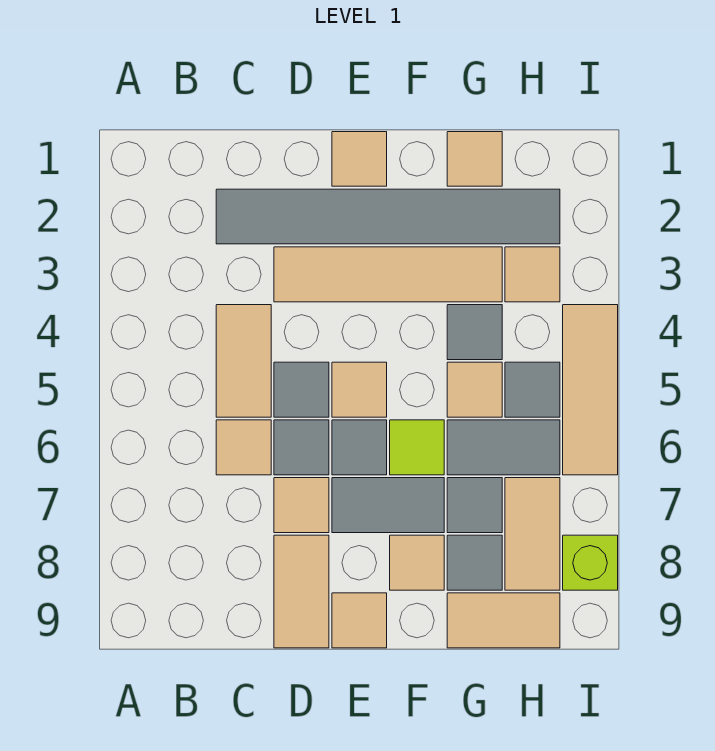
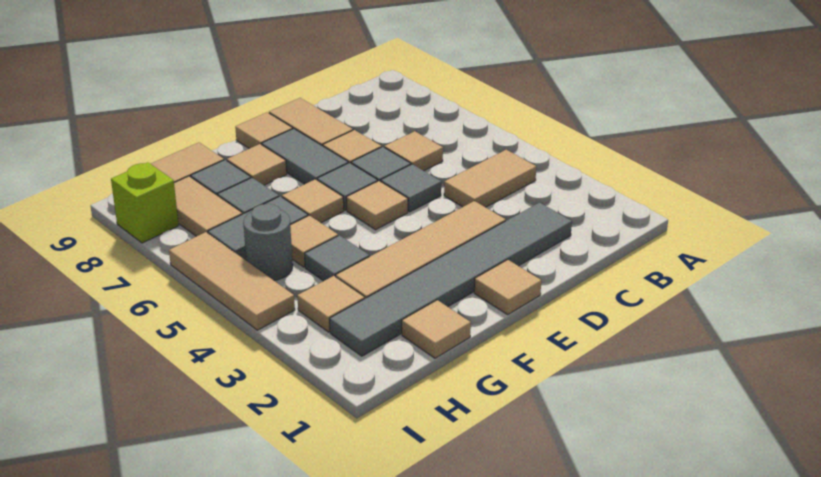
tan tile C4:C5 level 1 -> tan tile B4:C4 level 1
grey tile E7:F7 level 1 -> grey tile E7:E8 level 1
lime tile F6 level 1 -> tan tile F6 level 1
grey tile H5 level 1 -> grey round brick H5 level 1

